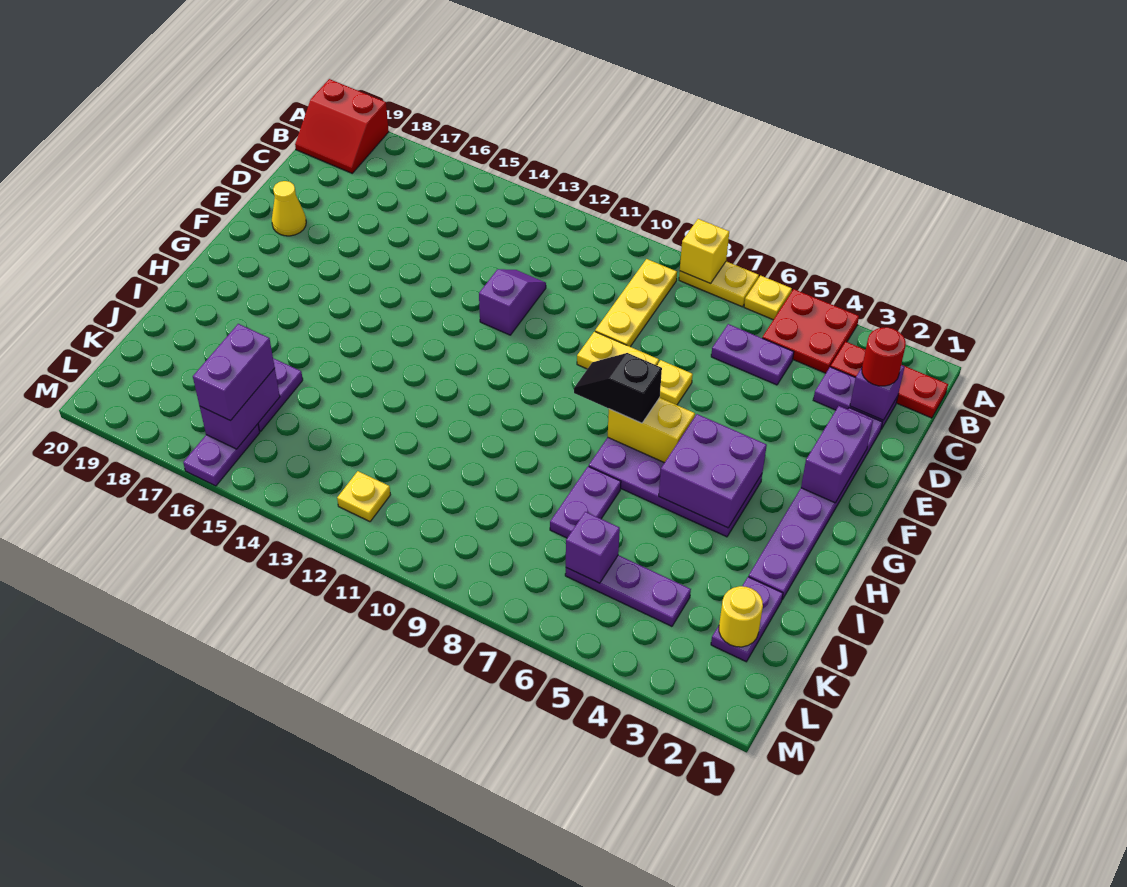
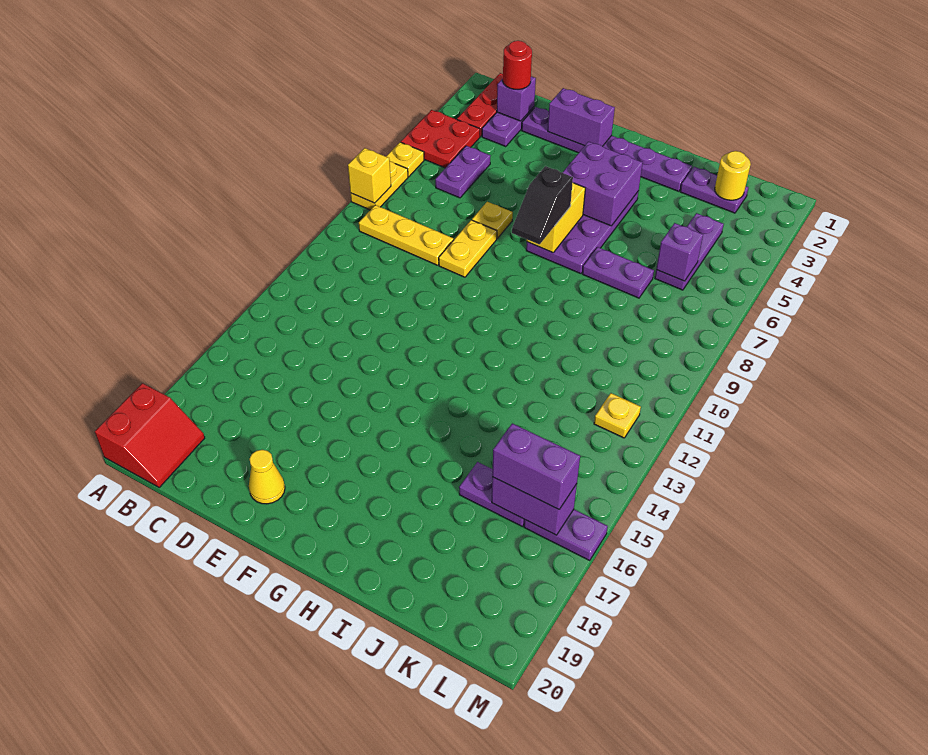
purple slope D12:E12 level 1 top E -> none

